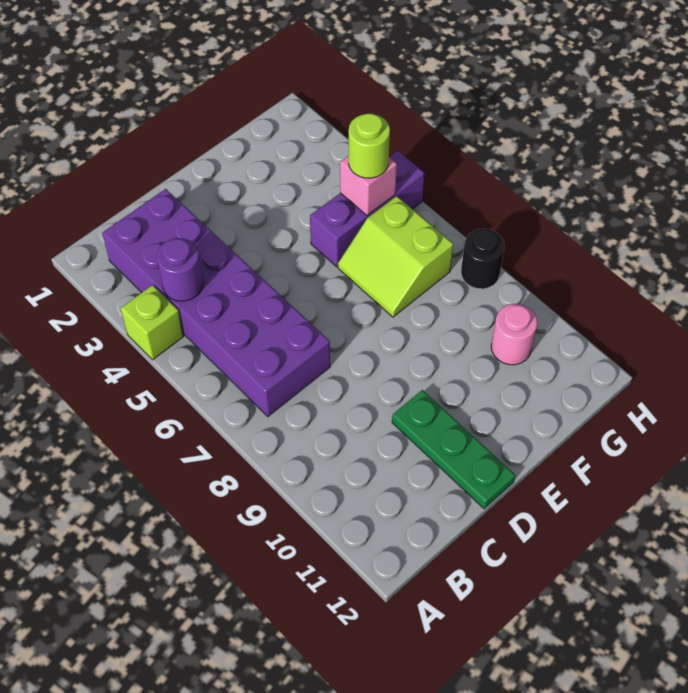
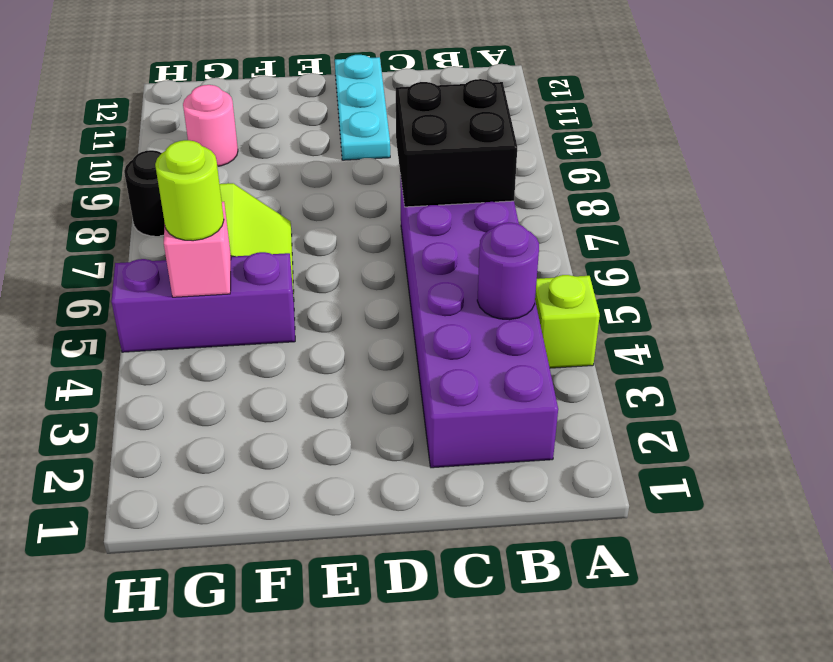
none -> black brick B7:C8 level 2
green plate D10:D12 level 1 -> cyan plate D10:D12 level 1

